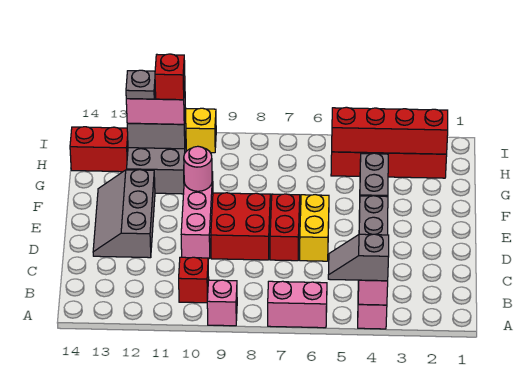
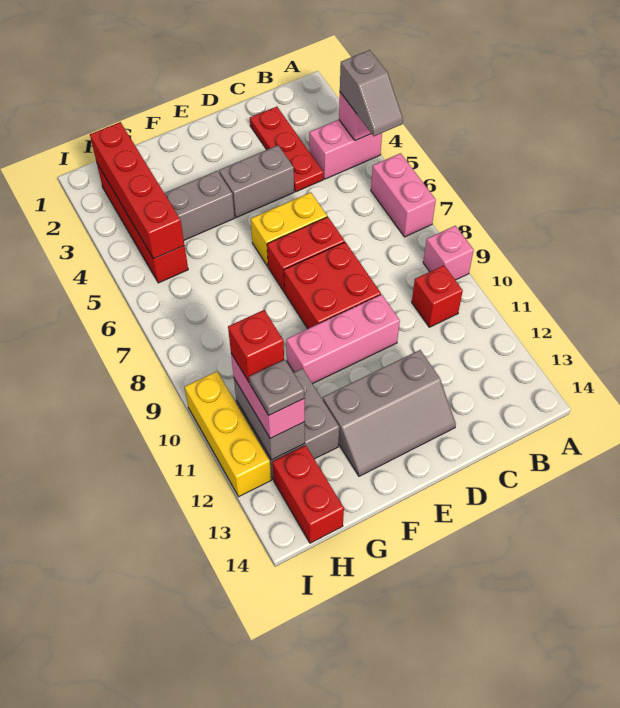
none -> red plate C2:C4 level 1
pink round brick F10 level 2 -> none

